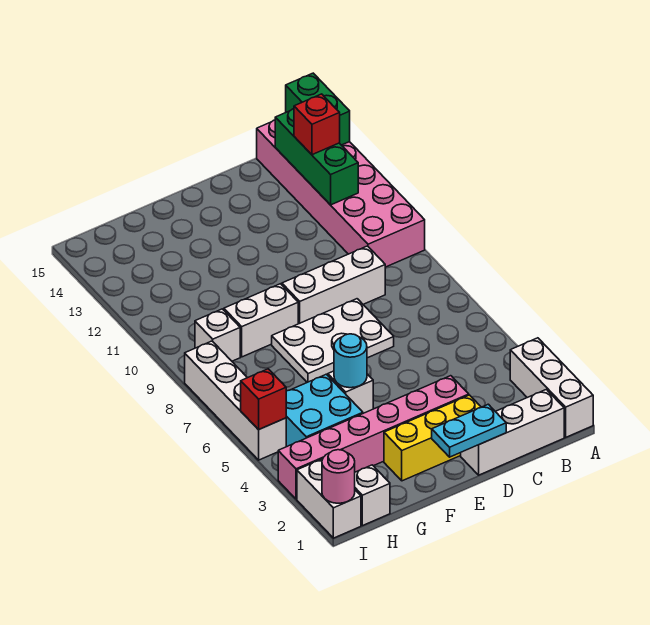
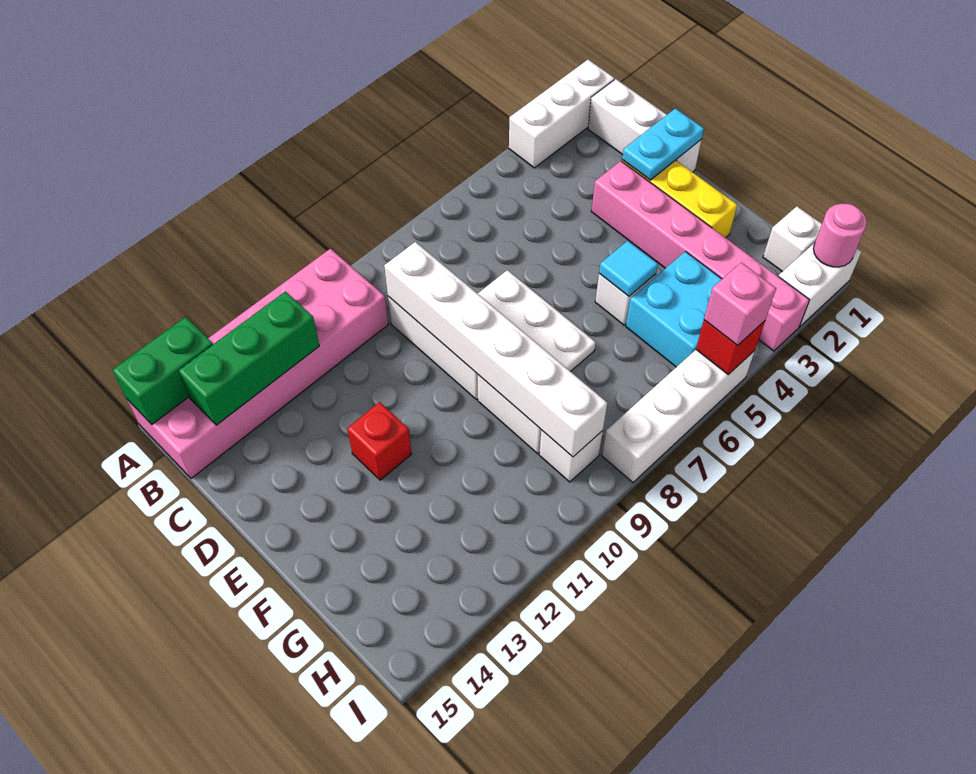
red brick B13 level 3 -> red brick E12 level 1
none -> white brick C9:H9 level 2
cyan plate D1:E1 level 2 -> cyan plate D1:D2 level 2
cyan round brick F5 level 2 -> cyan tile F5 level 2
none -> pink brick I5 level 3

